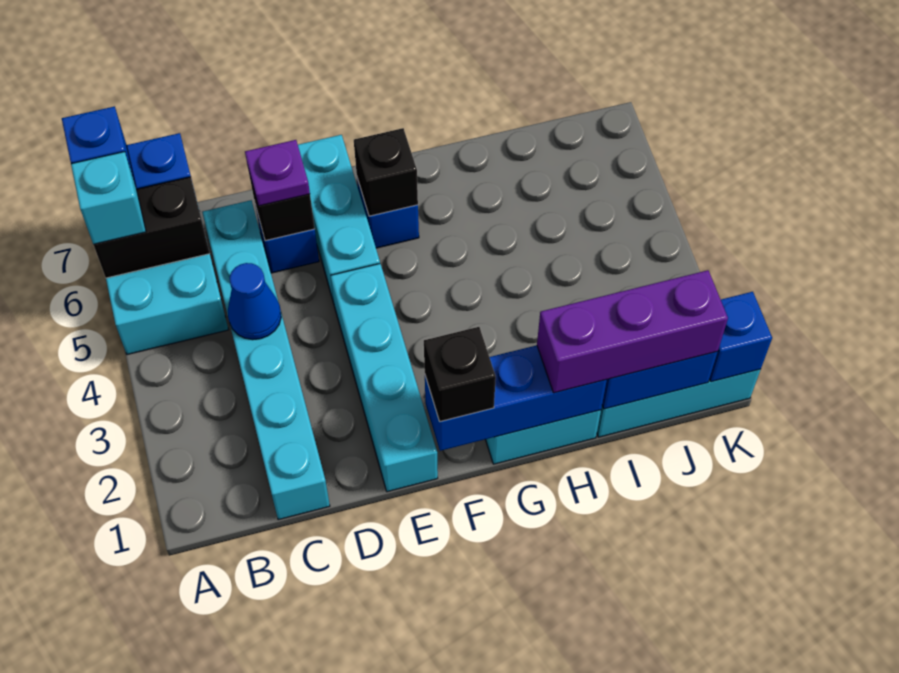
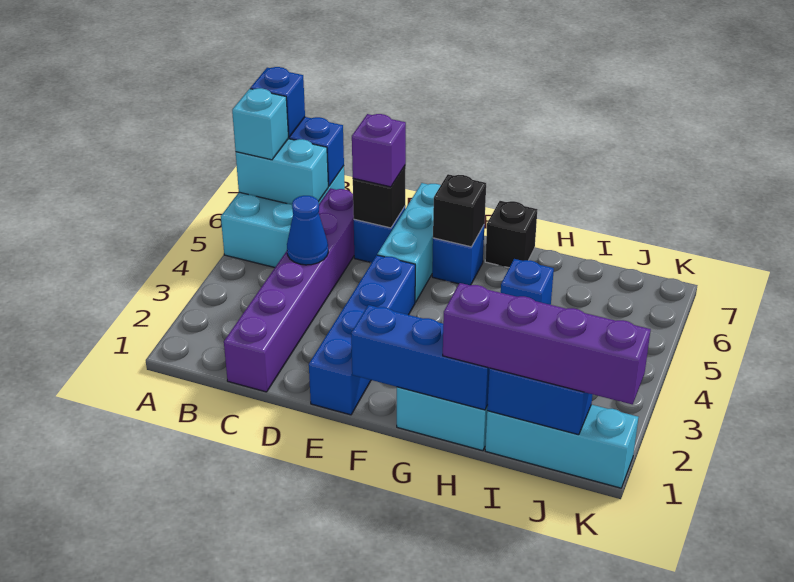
black brick A6:B6 level 2 -> cyan brick A6:B6 level 2
cyan brick C1:C6 level 1 -> purple brick C1:C6 level 1
purple plate D6 level 3 -> purple brick D6 level 3
cyan brick E1:E4 level 1 -> blue brick E1:E4 level 1
black brick F1 level 3 -> black brick G7 level 1
purple brick H1:J1 level 3 -> purple brick H1:K1 level 3
blue brick K1 level 2 -> blue brick H5 level 1

